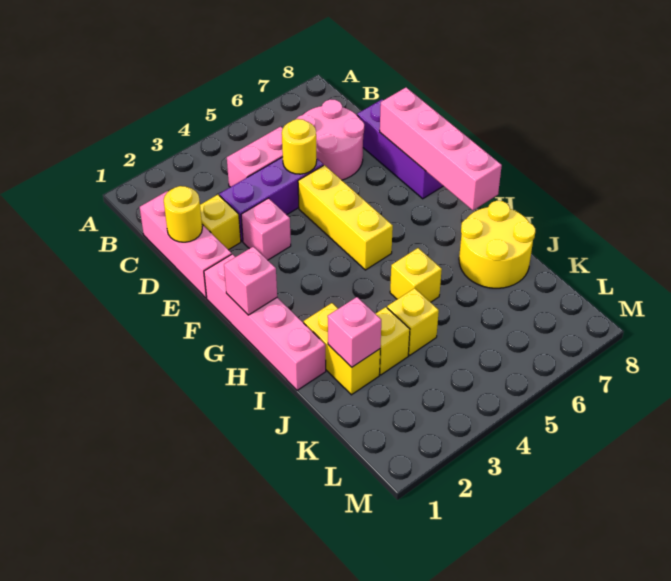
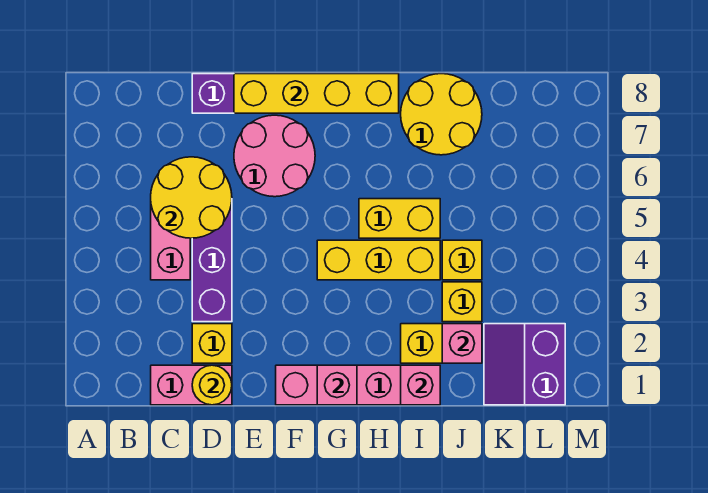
pink brick C1:E1 level 1 -> pink brick C1:D1 level 1
pink round brick C6:D7 level 1 -> pink round brick E6:F7 level 1
yellow round brick D5 level 2 -> yellow round brick C5:D6 level 2
pink brick E3 level 1 -> pink brick I1 level 2
yellow brick E5:G5 level 1 -> yellow brick G4:I4 level 1
pink brick E8:H8 level 2 -> yellow brick E8:H8 level 2
yellow brick I5 level 1 -> yellow brick H5:I5 level 1
none -> purple slope K1:L2 level 1 top L

